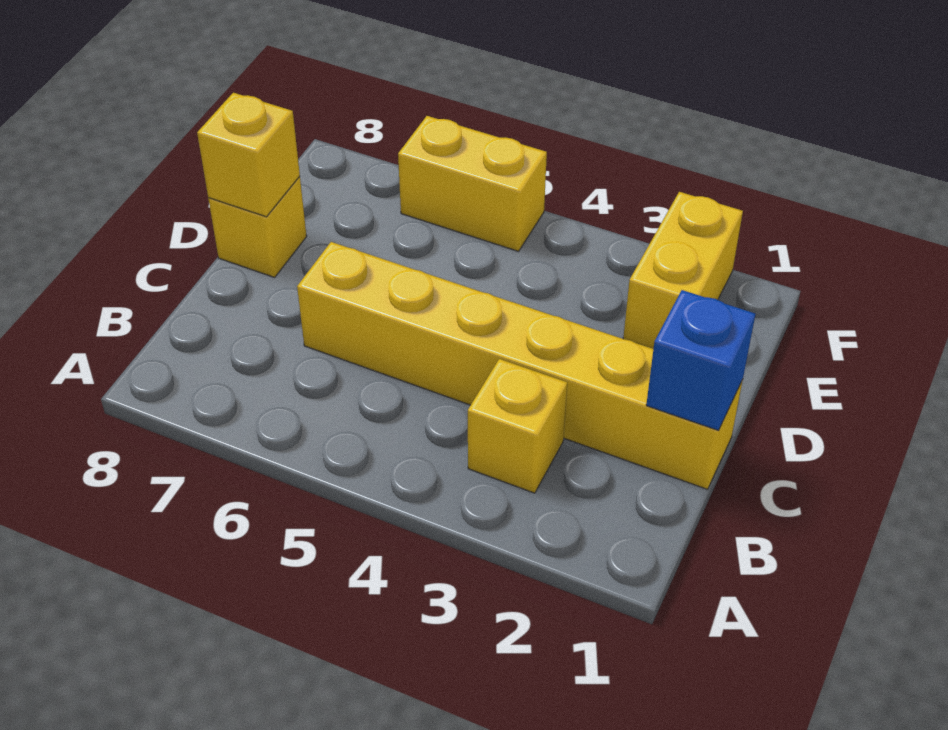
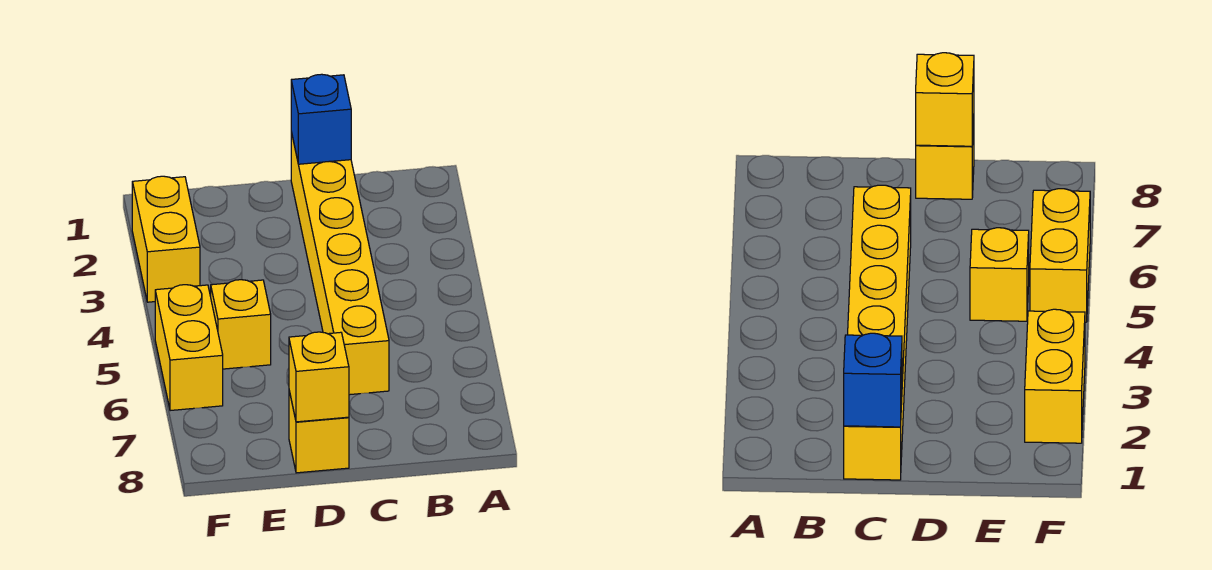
yellow brick B3 level 1 -> yellow brick E5 level 1
yellow brick E2:F2 level 1 -> yellow brick F2:F3 level 1

